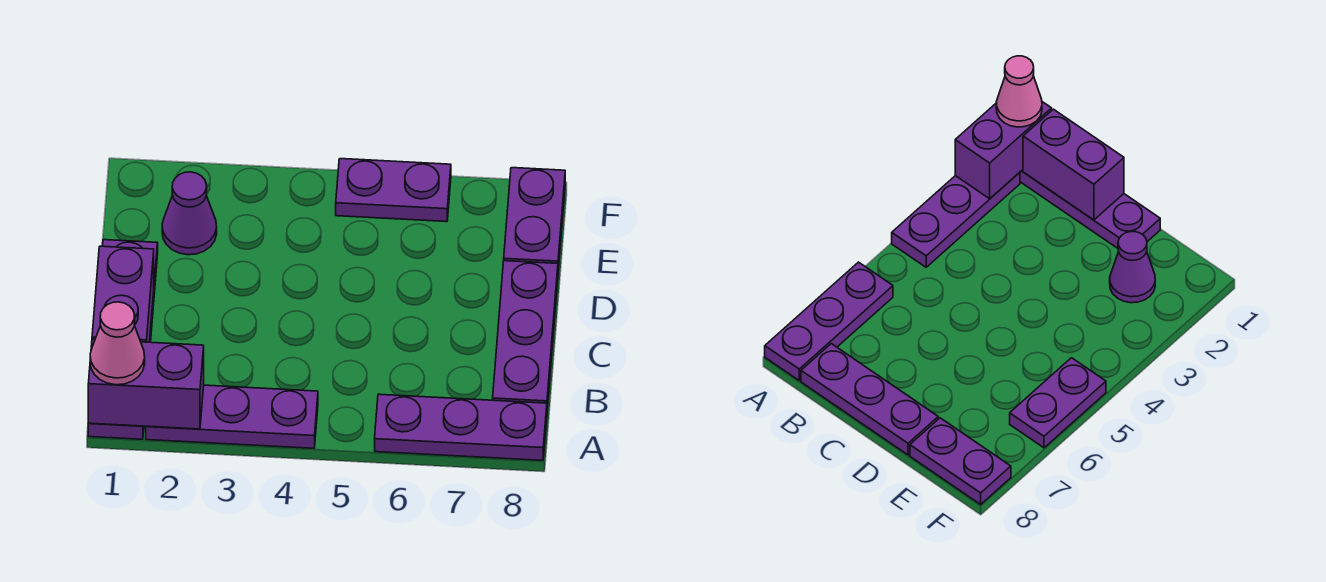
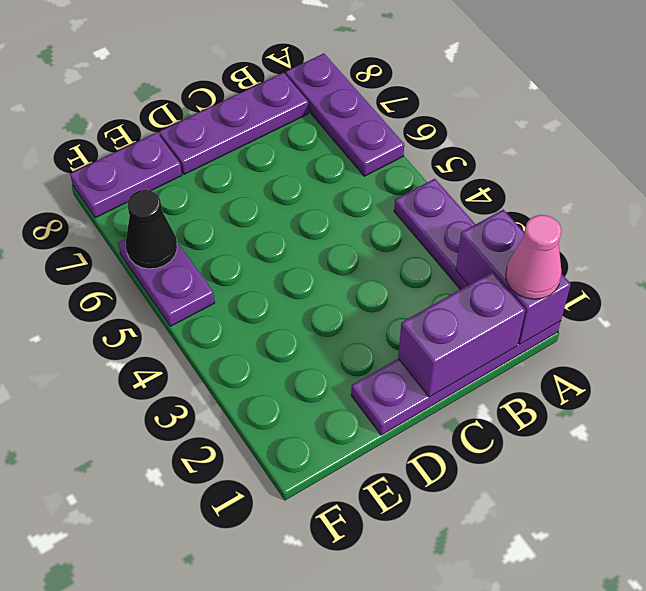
purple cone E2 level 1 -> none
none -> black cone F6 level 2

